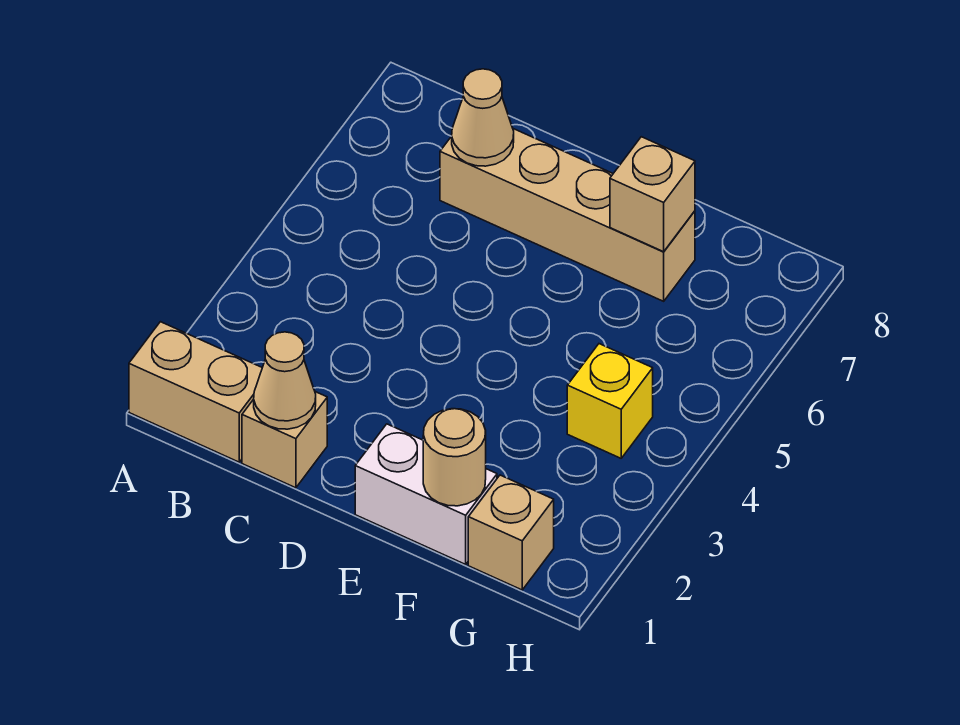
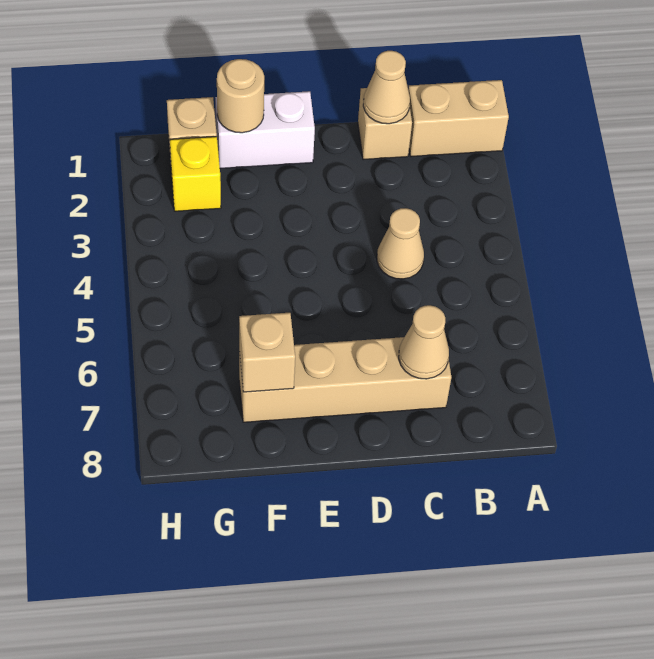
none -> tan cone C4 level 1
yellow brick G4 level 1 -> yellow brick G2 level 1

